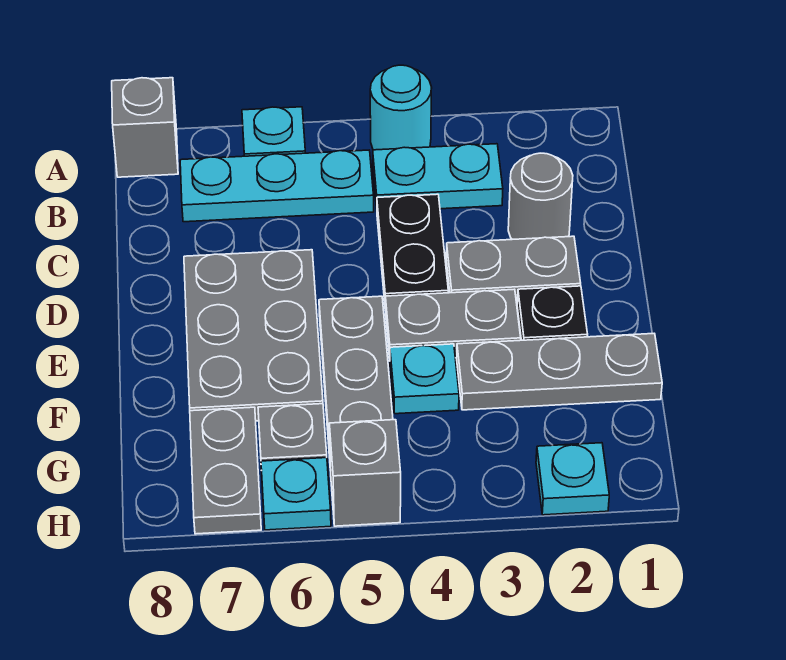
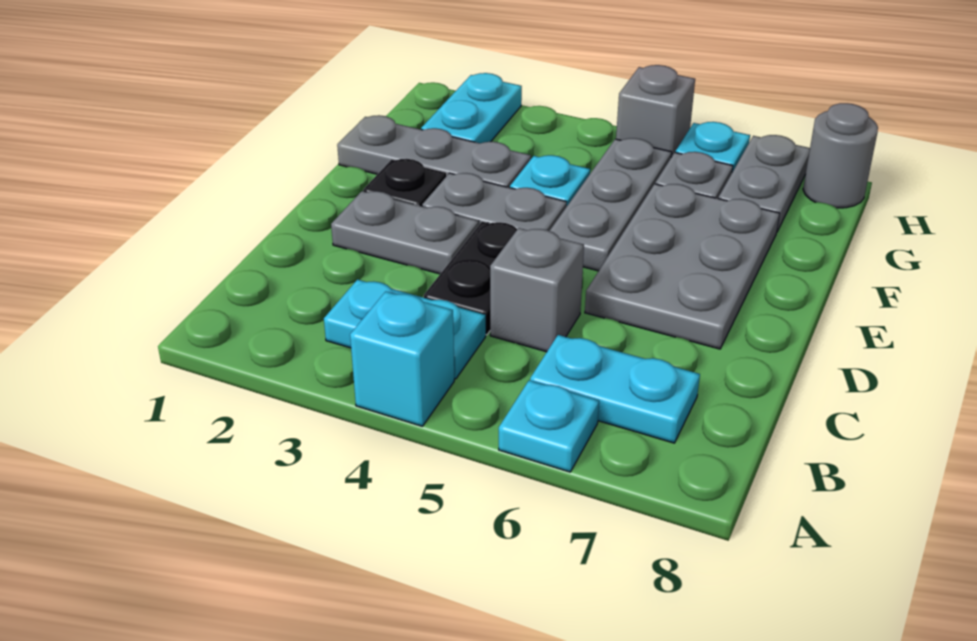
cyan round brick A4 level 1 -> cyan brick A4 level 1
grey brick A8 level 1 -> grey brick C5 level 1
cyan plate B5:B7 level 1 -> cyan plate B6:B7 level 1
grey round brick C2 level 1 -> grey round brick H8 level 1
cyan plate H2 level 1 -> cyan plate G2:H2 level 1

